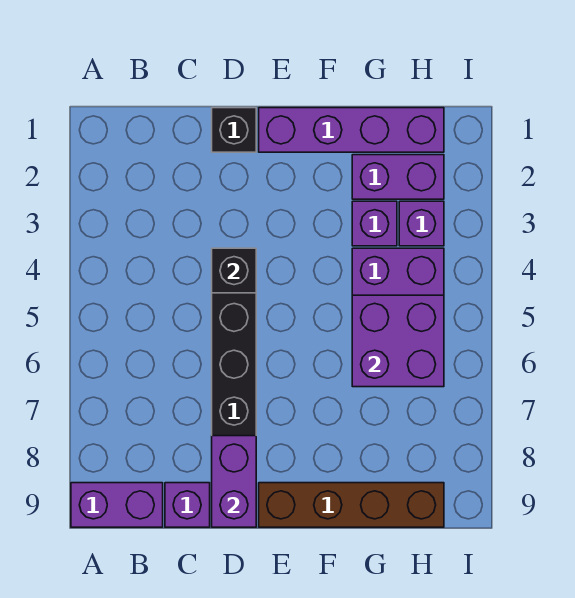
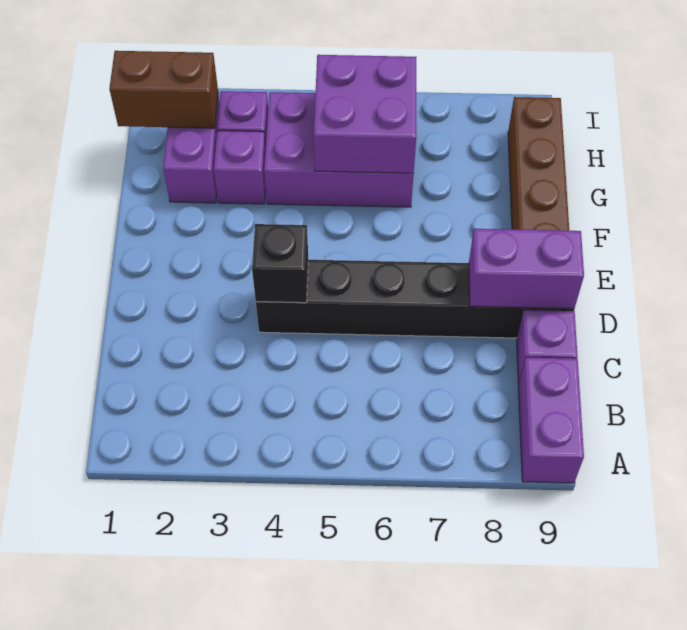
black brick D1 level 1 -> none
purple brick E1:H1 level 1 -> none
none -> brown brick H1:H2 level 2

